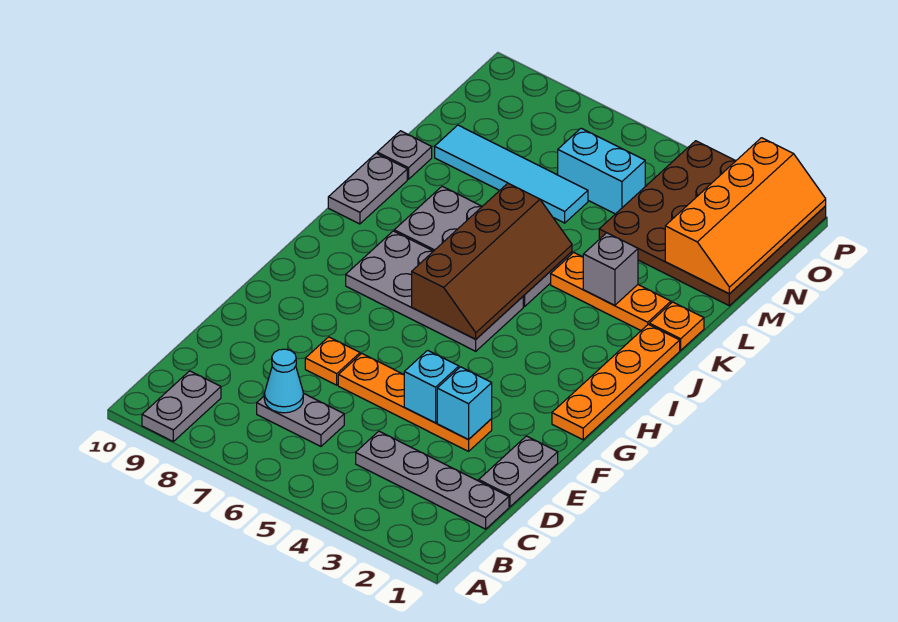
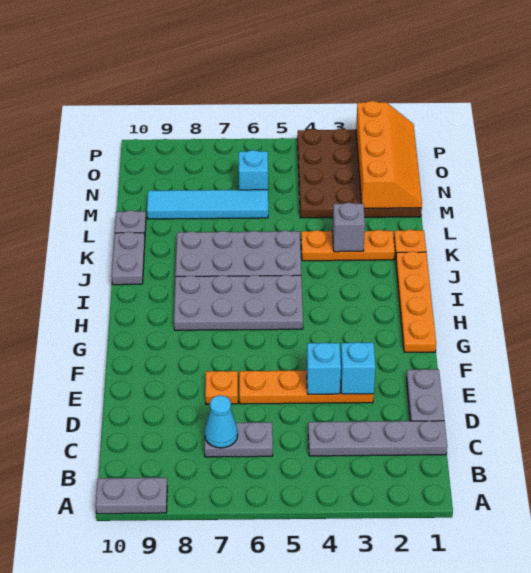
grey plate A9:B9 level 1 -> grey plate A9:A10 level 1
brown slope H5:K6 level 2 top 6 -> none
cyan brick N5:N6 level 1 -> cyan brick N6 level 1

